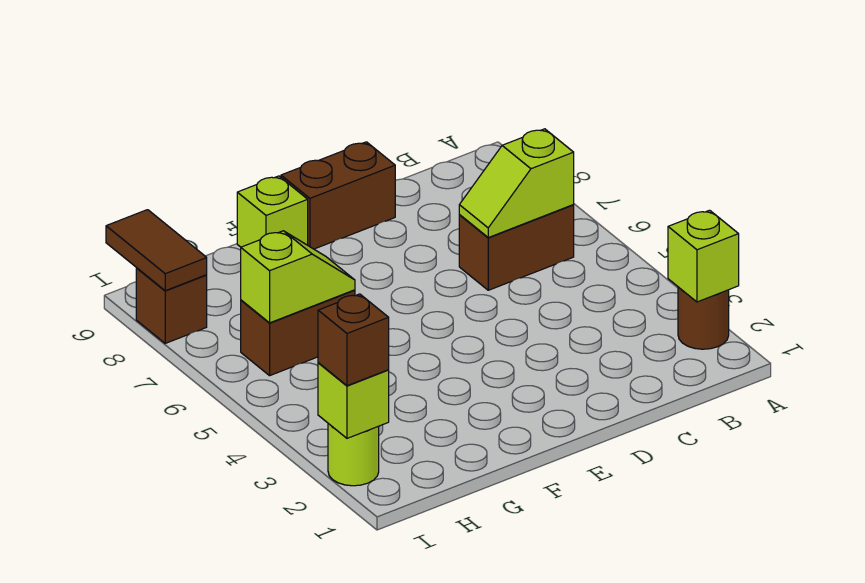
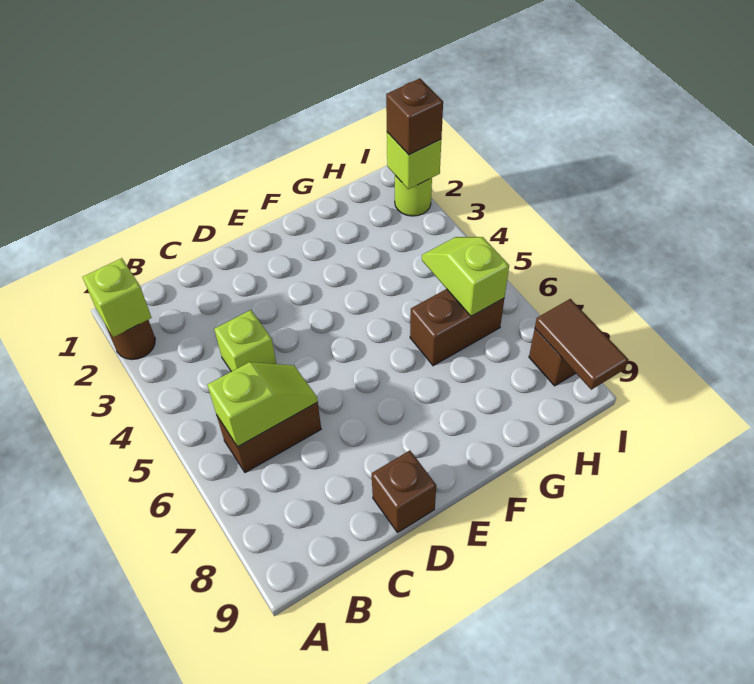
brown brick D9:E9 level 1 -> brown brick D9 level 1
lime brick F9 level 1 -> lime brick C4 level 1
lime slope G6:H6 level 2 top H -> lime slope H5:H6 level 2 top 6

